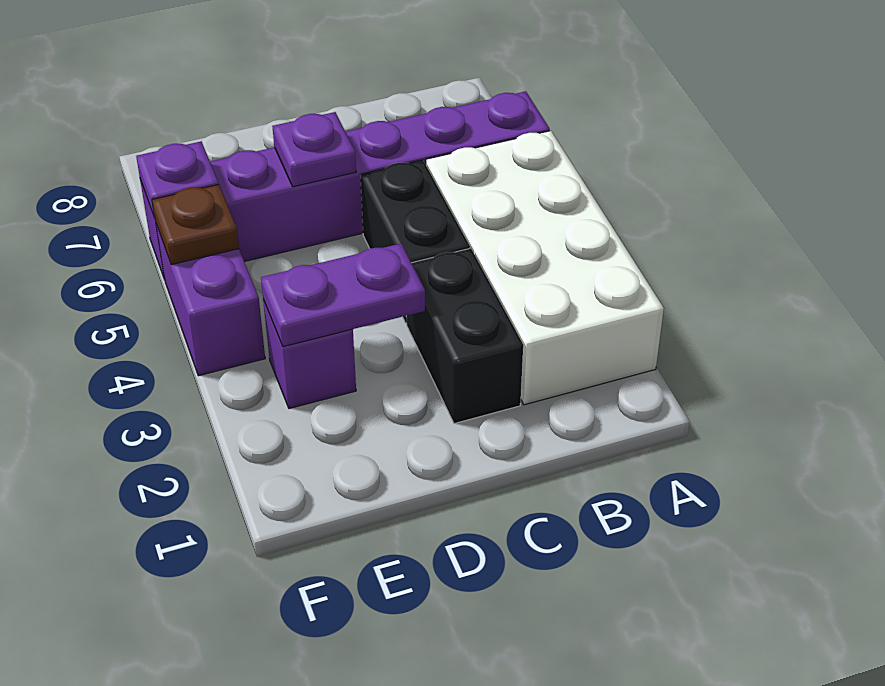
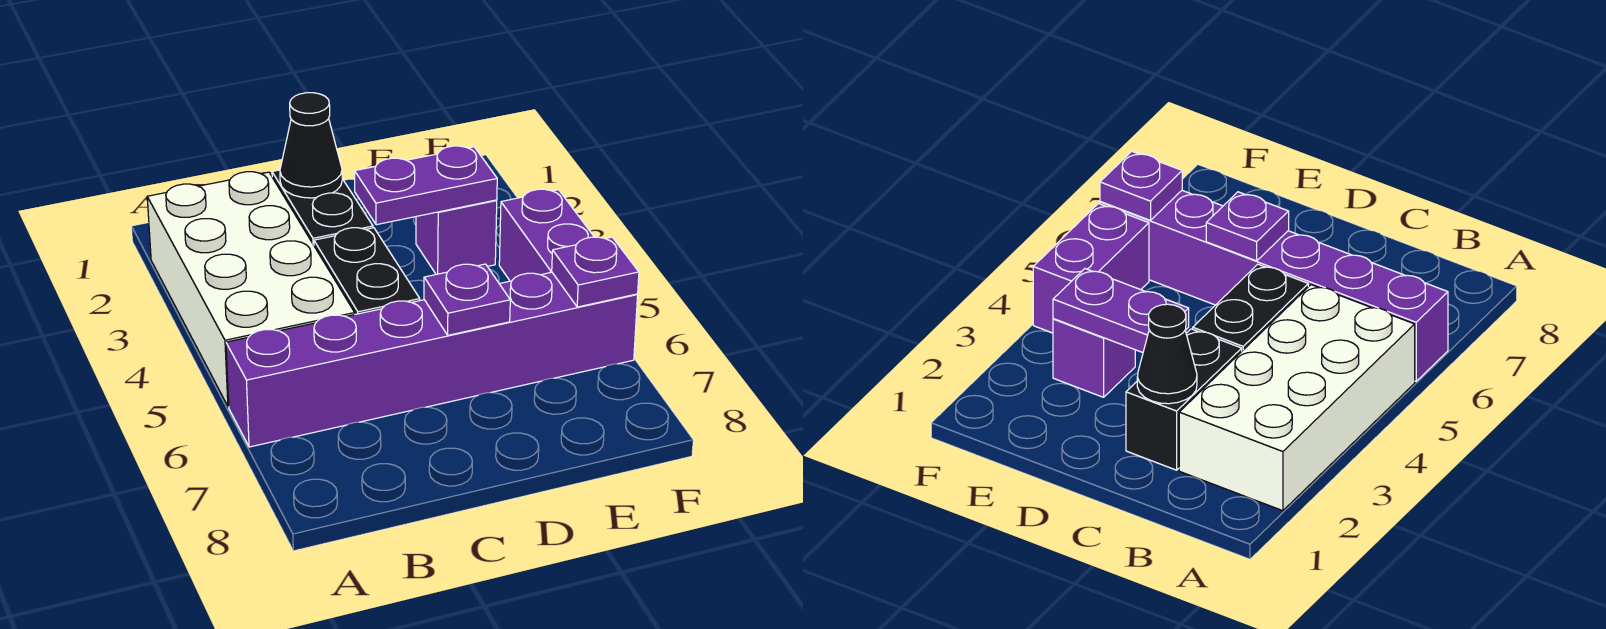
none -> black cone C2 level 2
brown plate F5 level 2 -> none

